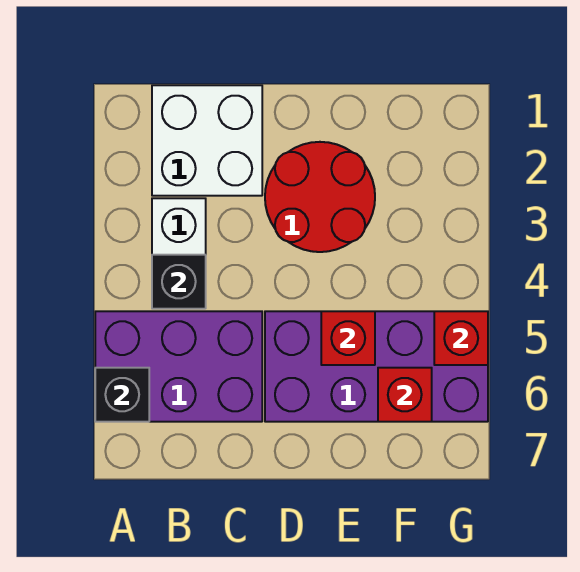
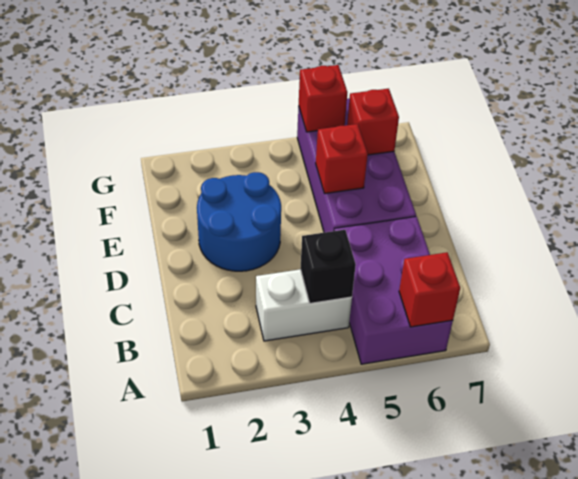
black brick A6 level 2 -> red brick A6 level 2
white brick B1:C2 level 1 -> none
red round brick D2:E3 level 1 -> blue round brick D2:E3 level 1

